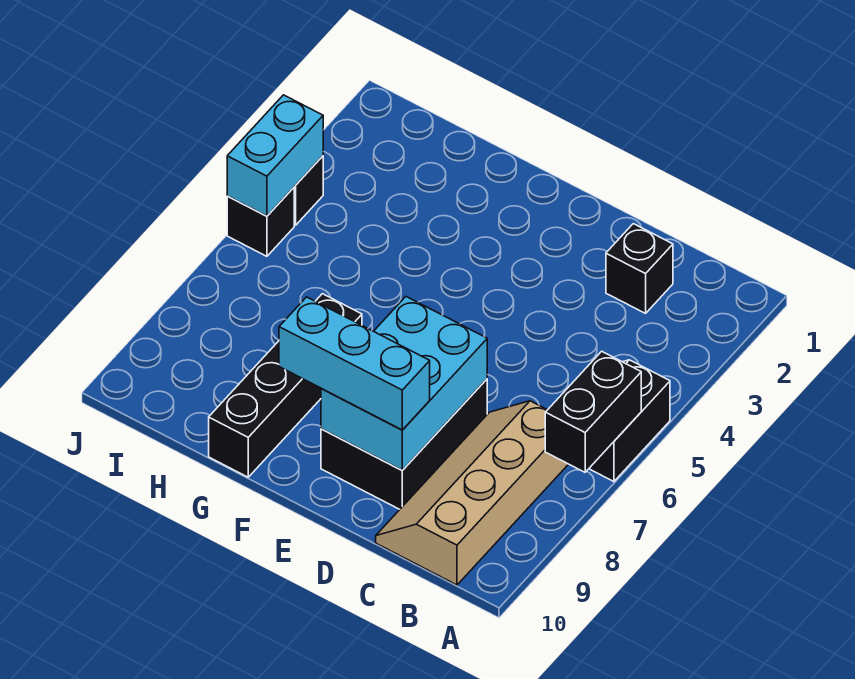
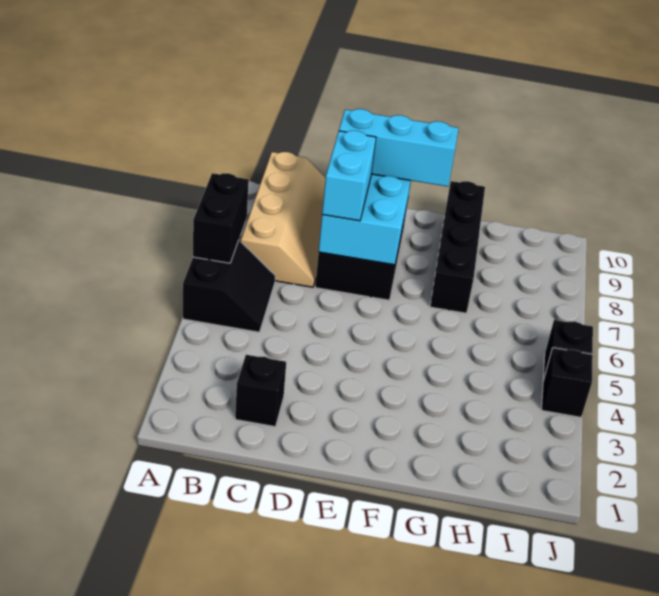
cyan brick J4:J5 level 2 -> cyan brick D7:D8 level 3

